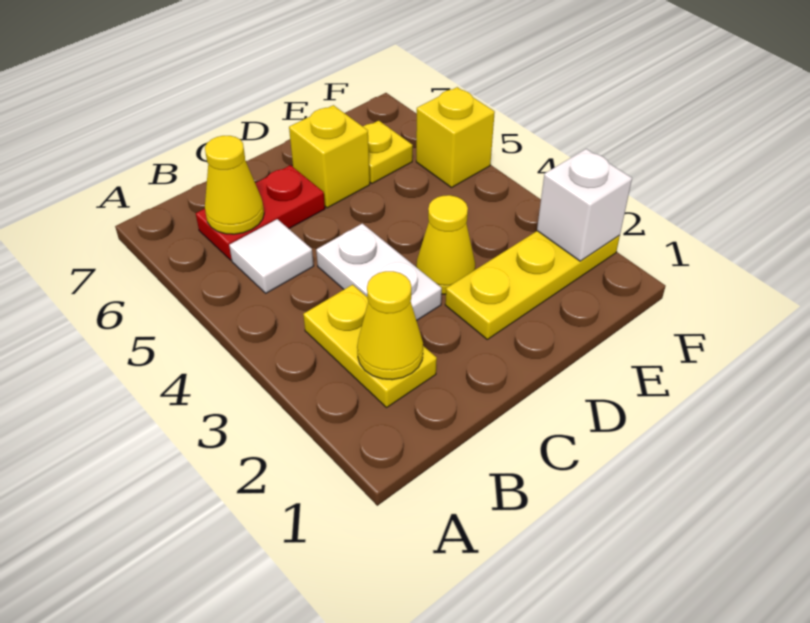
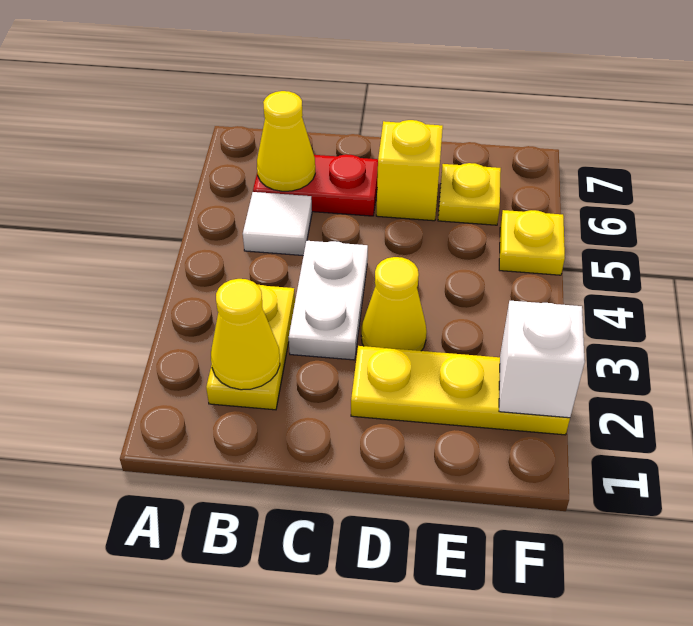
yellow brick F5 level 1 -> yellow plate F5 level 1

